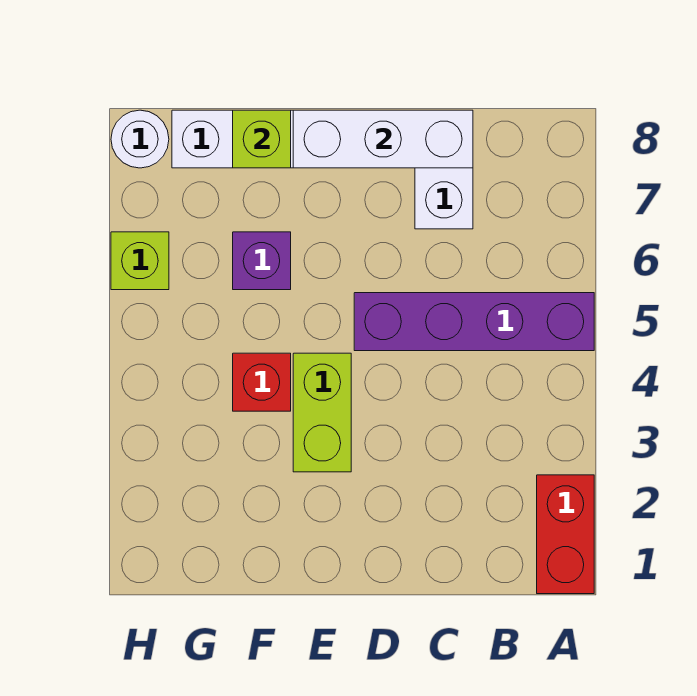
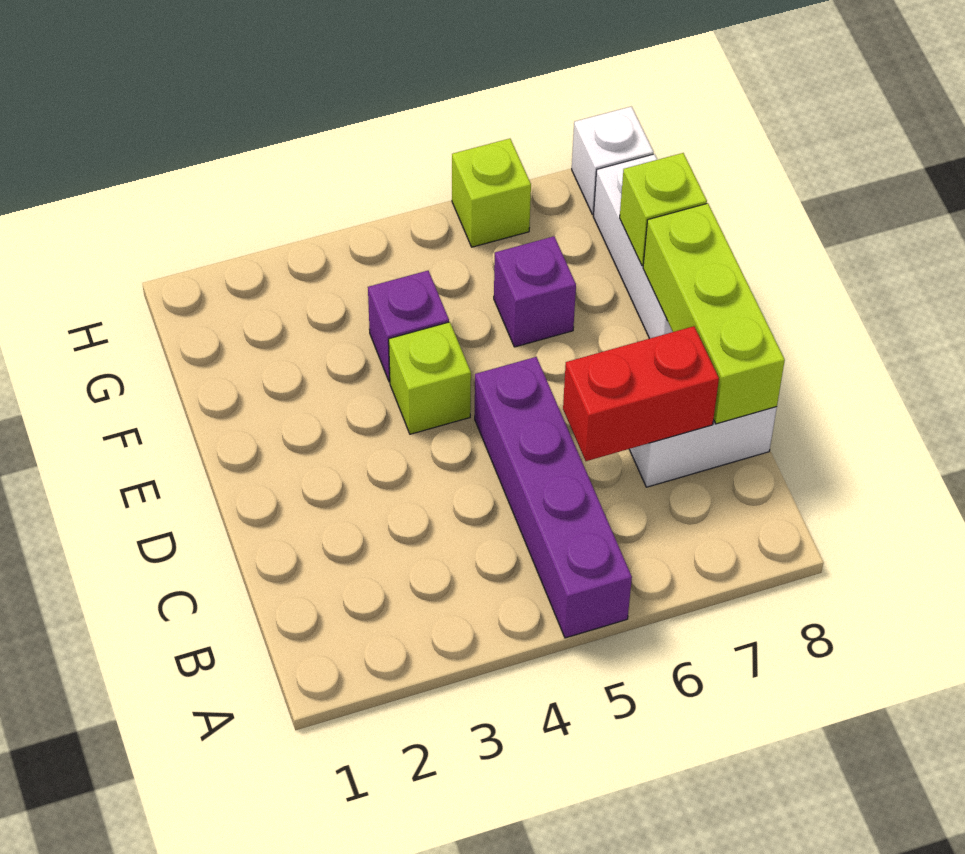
red brick A1:A2 level 1 -> red brick C6:C7 level 2
white brick C8:E8 level 2 -> lime brick C8:E8 level 2
lime brick E3:E4 level 1 -> lime brick E4 level 1
red brick F4 level 1 -> purple brick F4 level 1
white round brick H8 level 1 -> white brick H8 level 1

